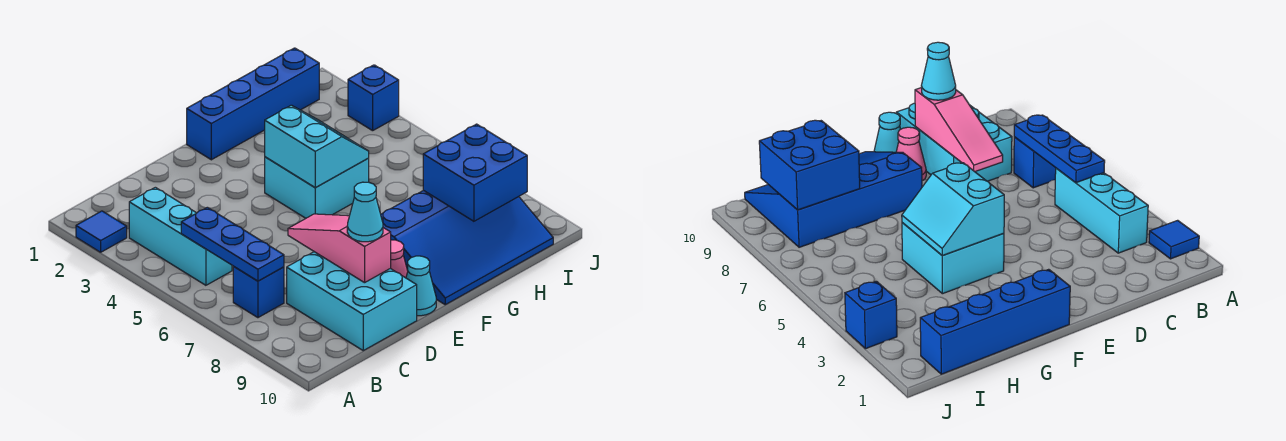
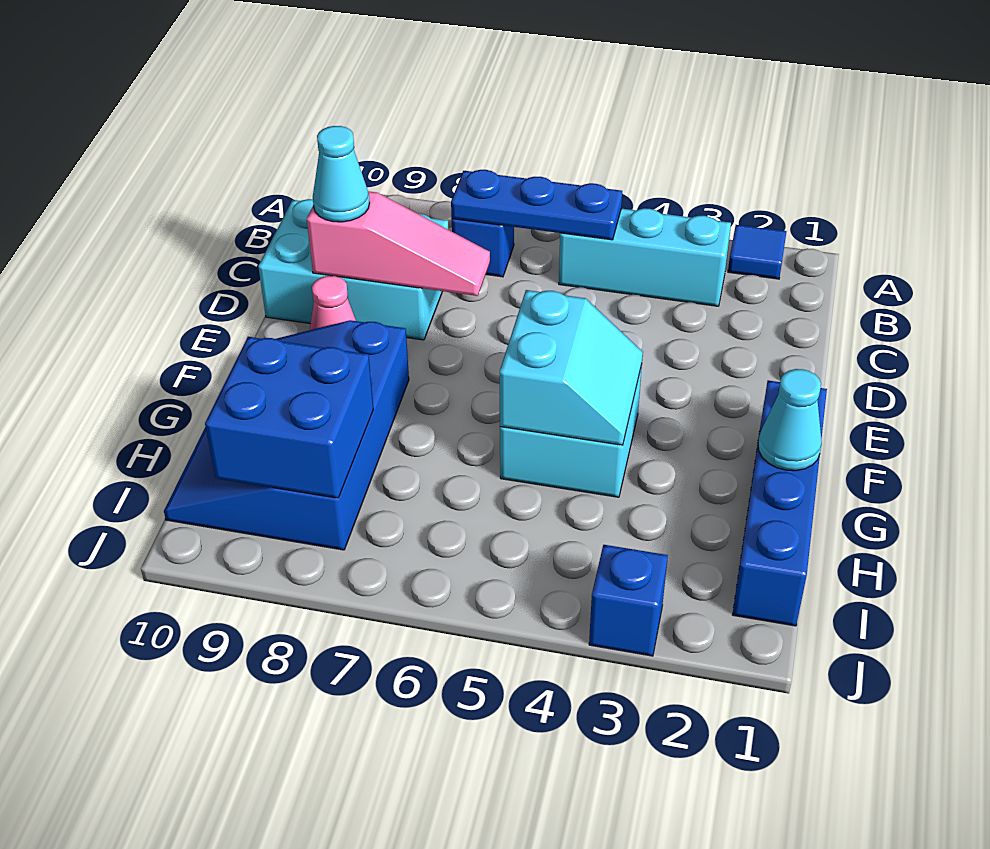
cyan cone E10 level 1 -> cyan cone G1 level 2
cyan slope F4:G5 level 2 top F -> cyan slope F4:G5 level 2 top 5

